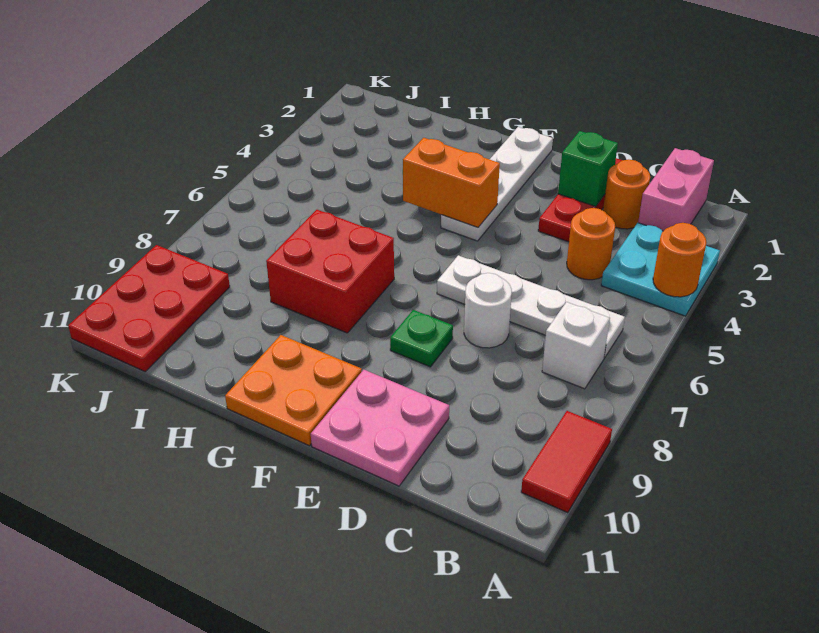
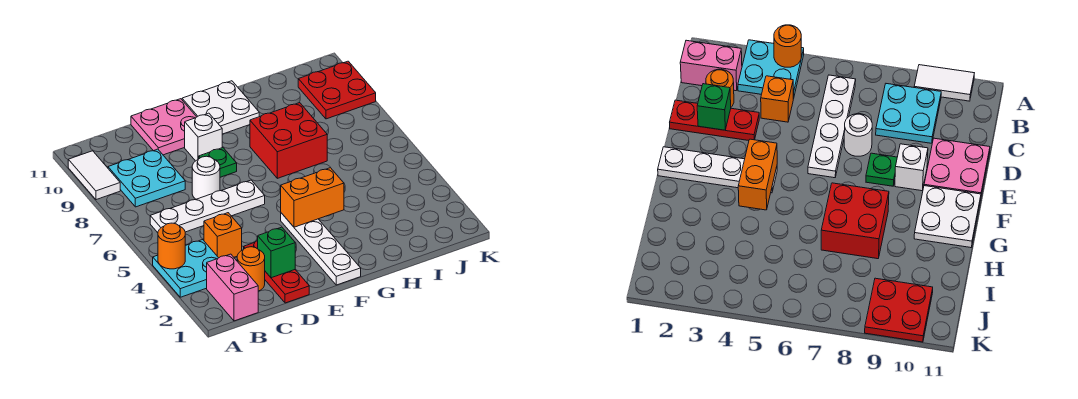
red tile A9:A10 level 1 -> white tile A9:A10 level 1
white brick B7 level 1 -> white brick E9 level 1
none -> cyan plate B8:C9 level 1
orange round brick C4 level 1 -> orange brick C4 level 1
orange plate F10:G11 level 1 -> white plate F10:G11 level 1
red plate J9:K11 level 1 -> red plate J9:K10 level 1

